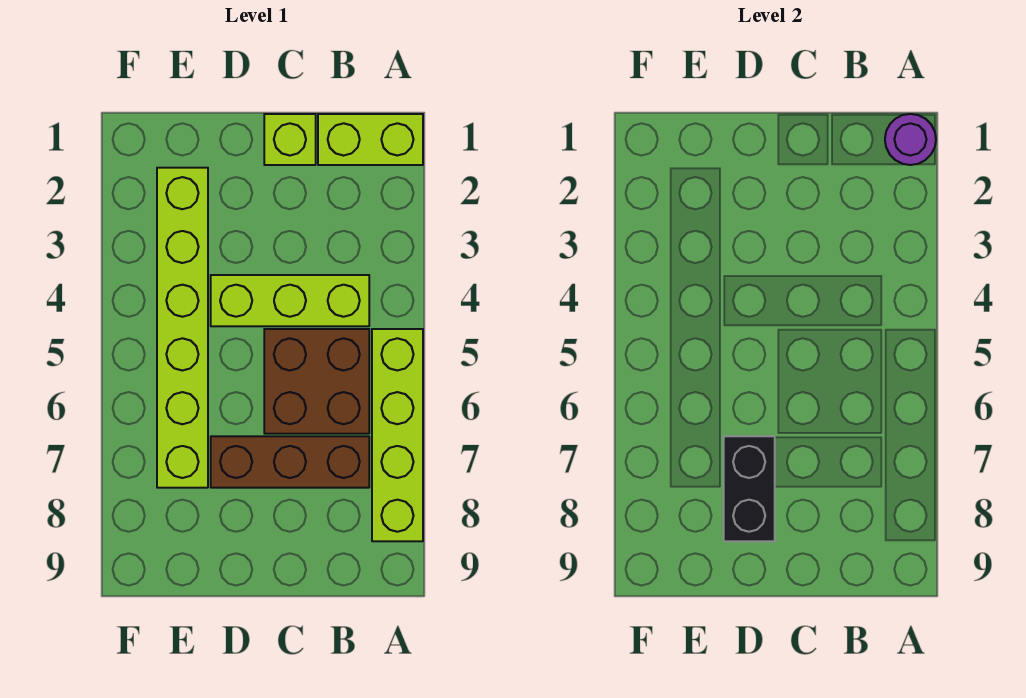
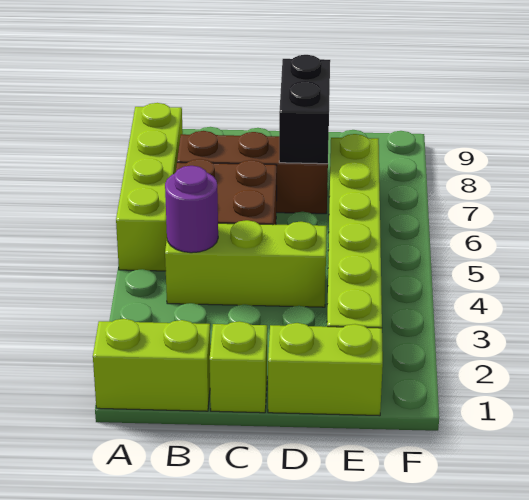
purple round brick A1 level 2 -> purple round brick B4 level 2
none -> lime brick D1:E1 level 1

